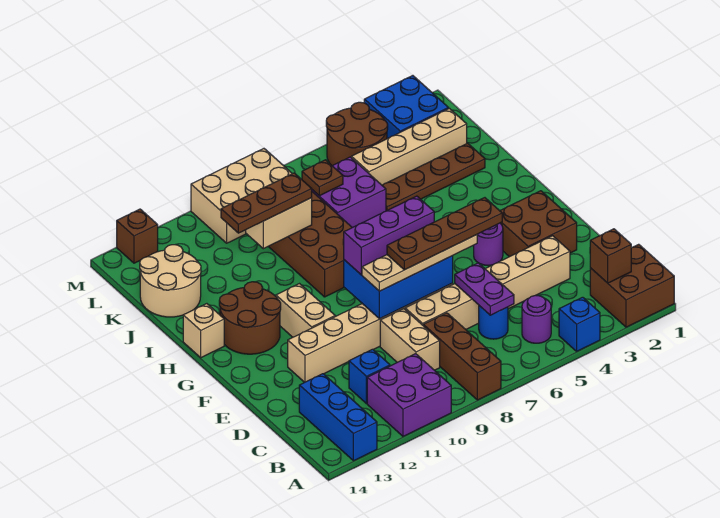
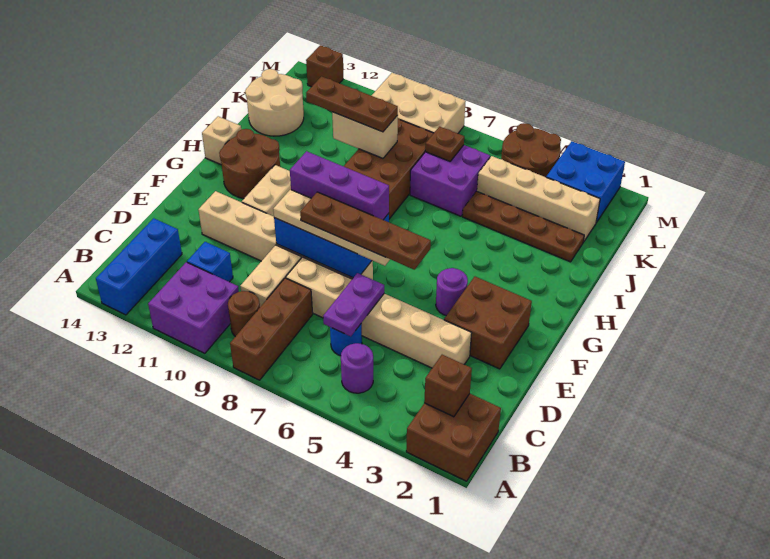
blue brick A4 level 1 -> none
none -> brown round brick B9 level 1

